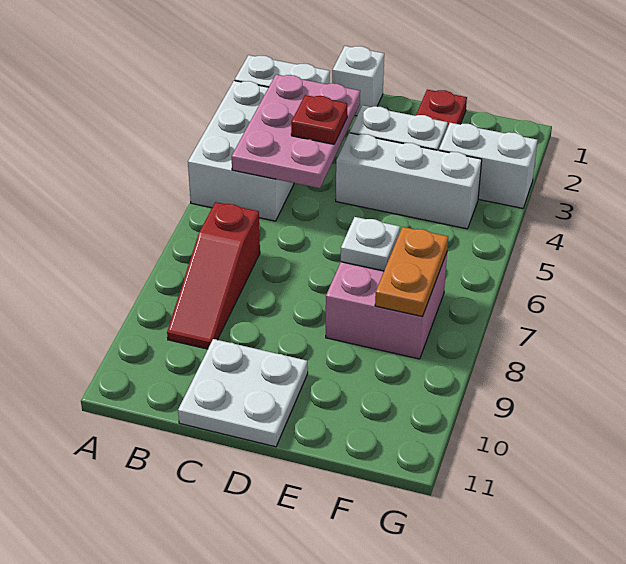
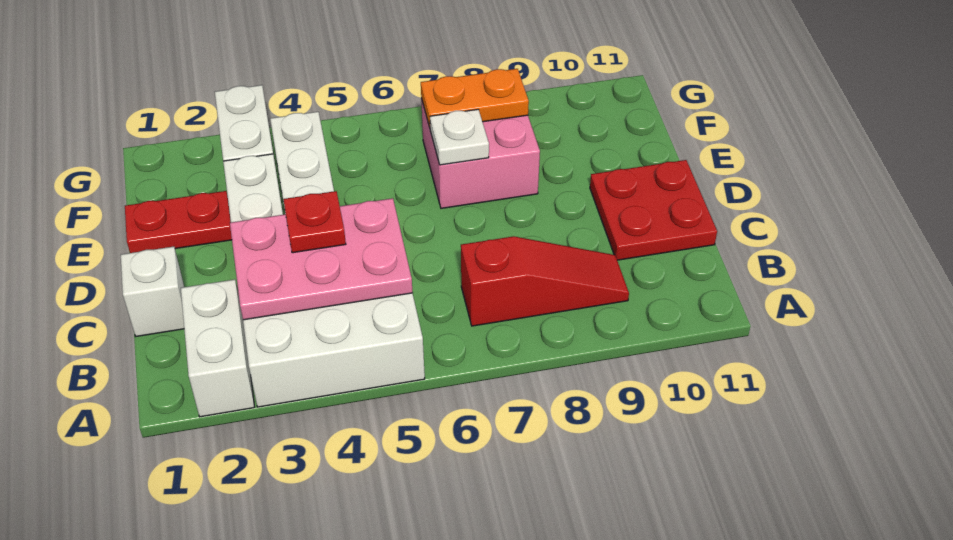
white plate C10:D11 level 1 -> red plate C10:D11 level 1

